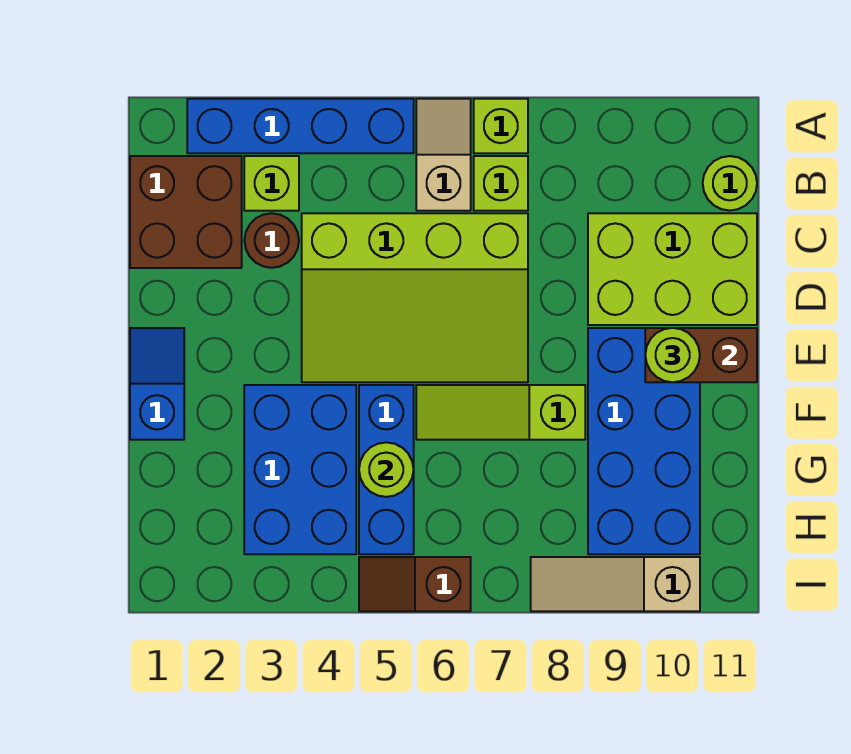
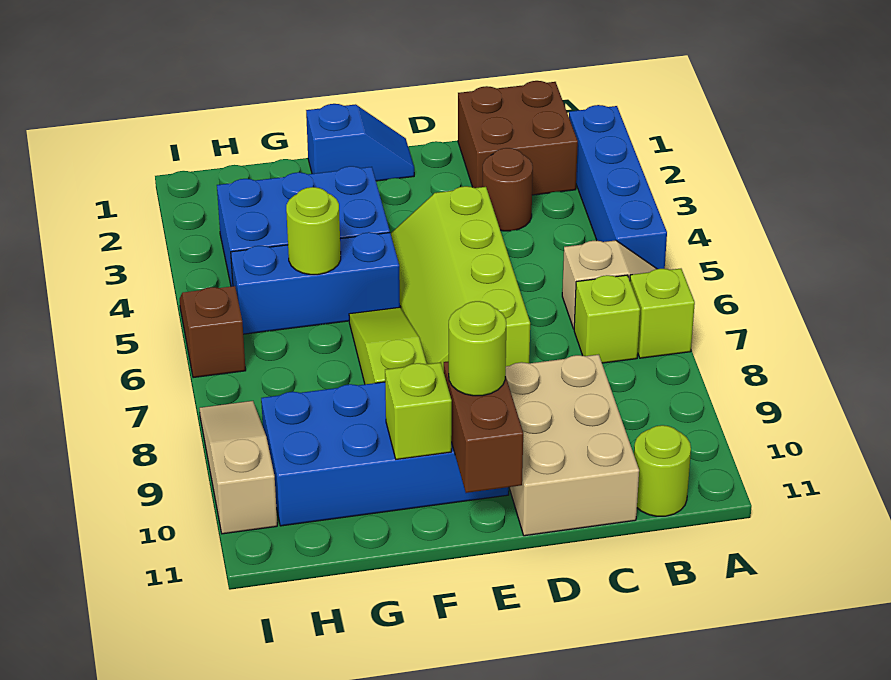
lime brick B3 level 1 -> lime brick F10 level 2
lime slope C4:E7 level 1 top C -> lime slope D4:E7 level 1 top D
lime brick C9:D11 level 1 -> tan brick C9:D11 level 1

